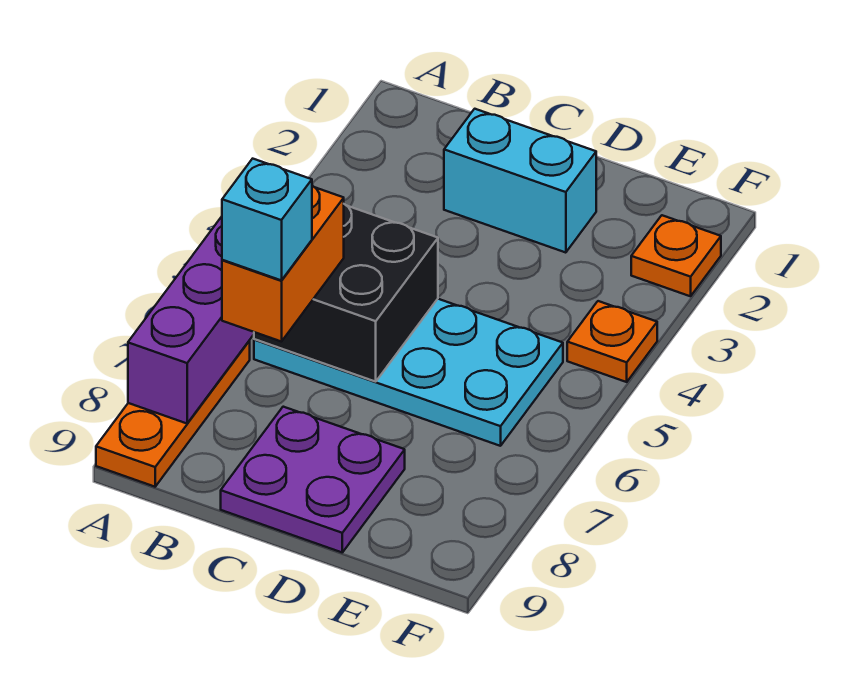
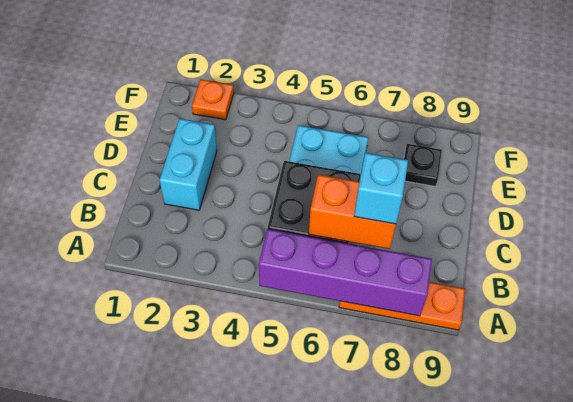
purple plate C8:D9 level 1 -> none
none -> black plate E8 level 1
orange plate F4 level 1 -> none

